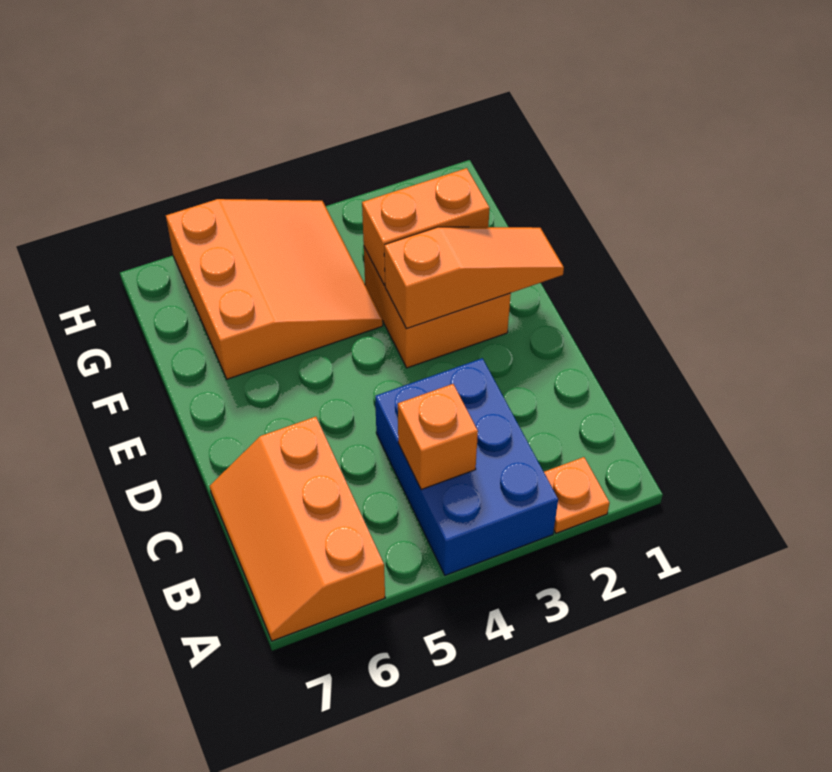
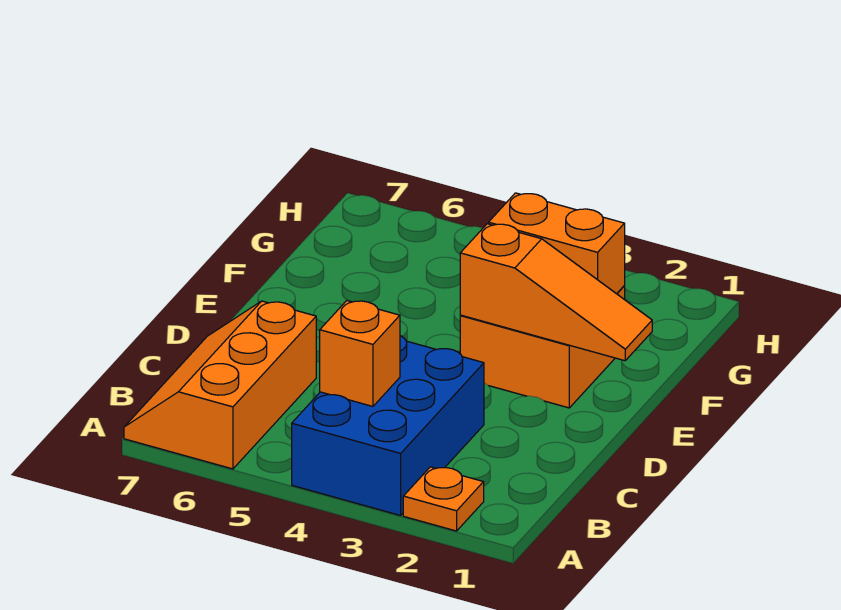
orange slope F4:H6 level 1 top 6 -> none

